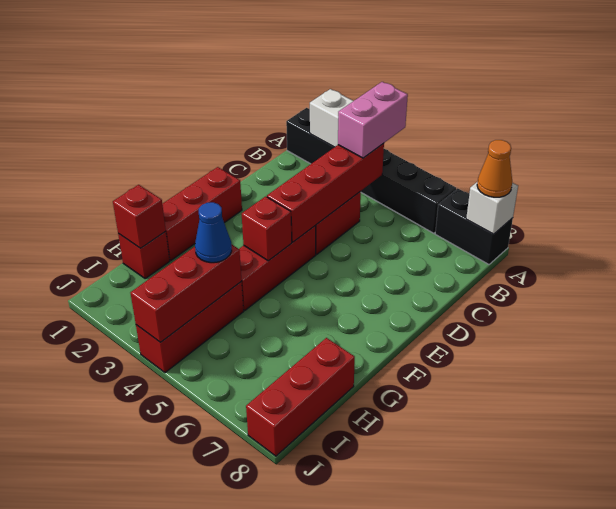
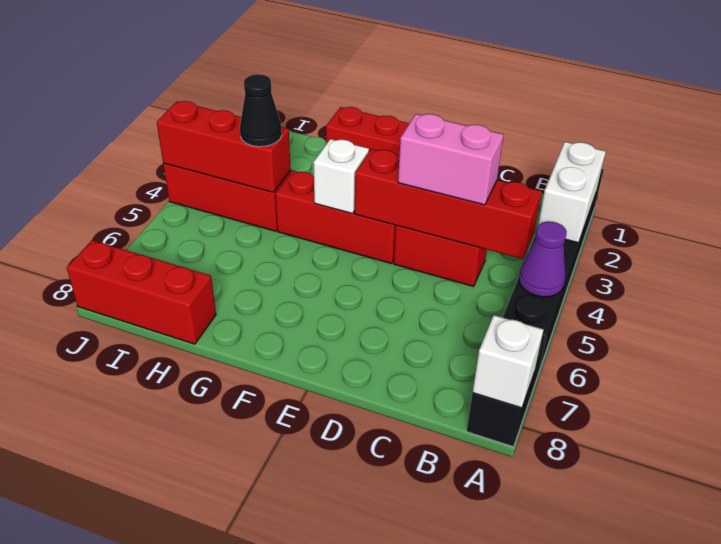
pink brick A4:B4 level 3 -> pink brick C4:D4 level 3
none -> purple cone A5 level 2
orange cone A8 level 3 -> none
red brick F4 level 2 -> white brick F4 level 2
red brick H1 level 1 -> none
red brick H1 level 2 -> none
blue cone H4 level 3 -> black cone H4 level 3

